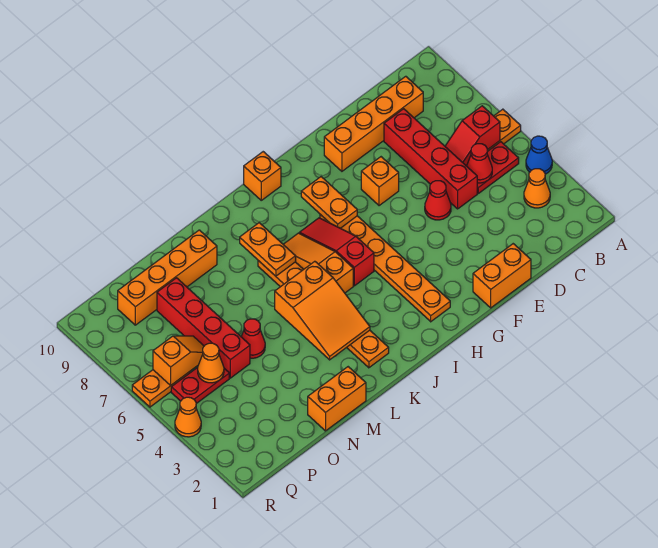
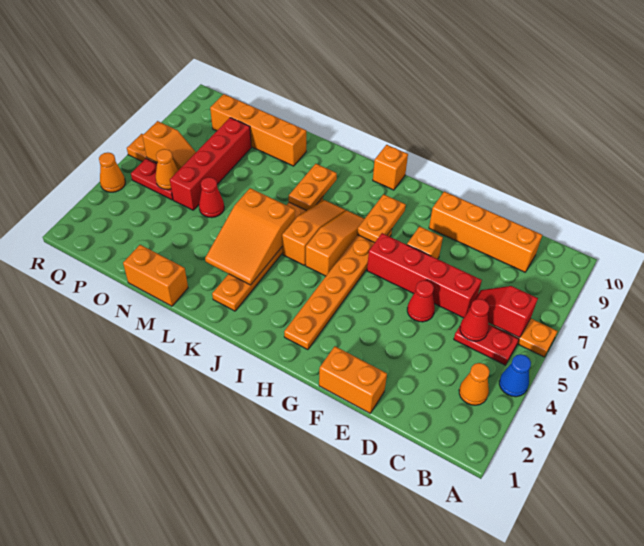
red brick D5:D8 level 1 -> red brick D6:G6 level 1
red slope I5:I7 level 1 top 5 -> orange slope I5:I7 level 1 top 5

